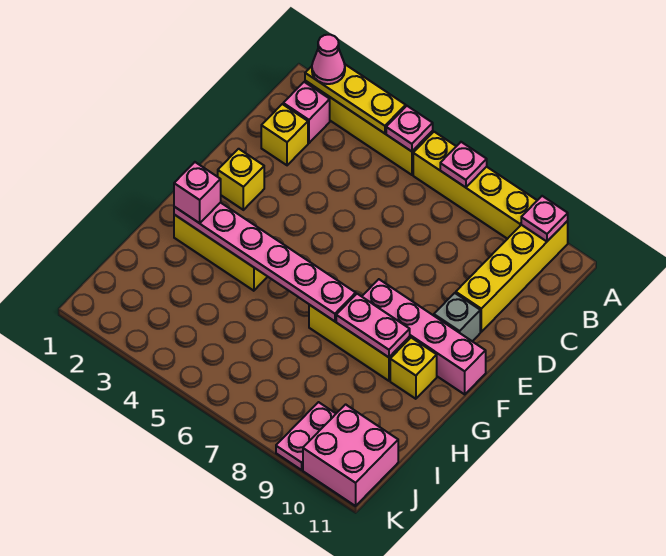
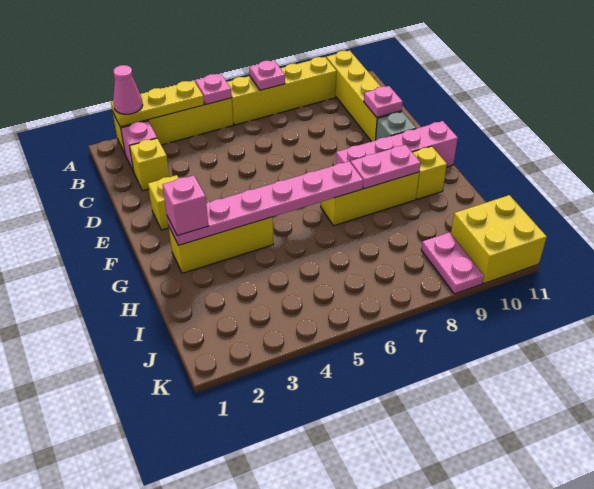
pink plate A10 level 2 -> pink plate D10 level 2
pink brick J10:K11 level 1 -> yellow brick J10:K11 level 1

